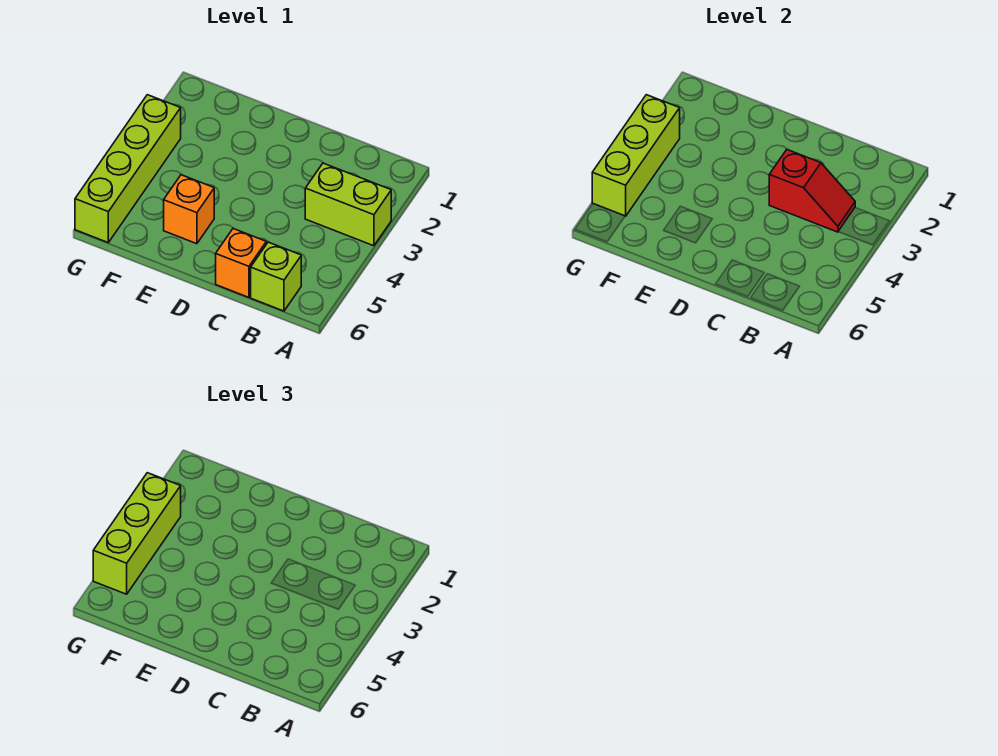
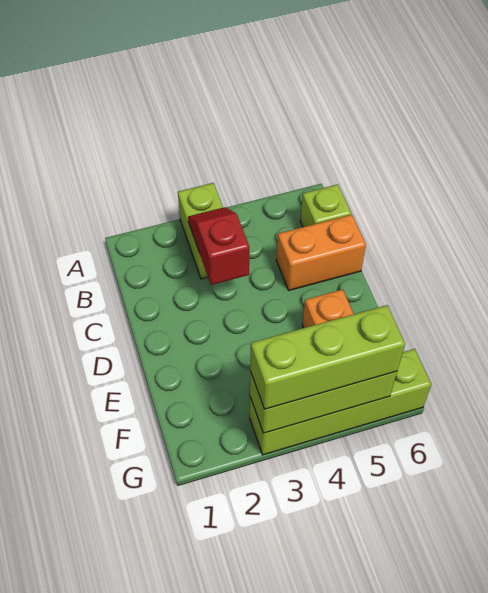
orange brick C6 level 1 -> orange brick C5:C6 level 1

